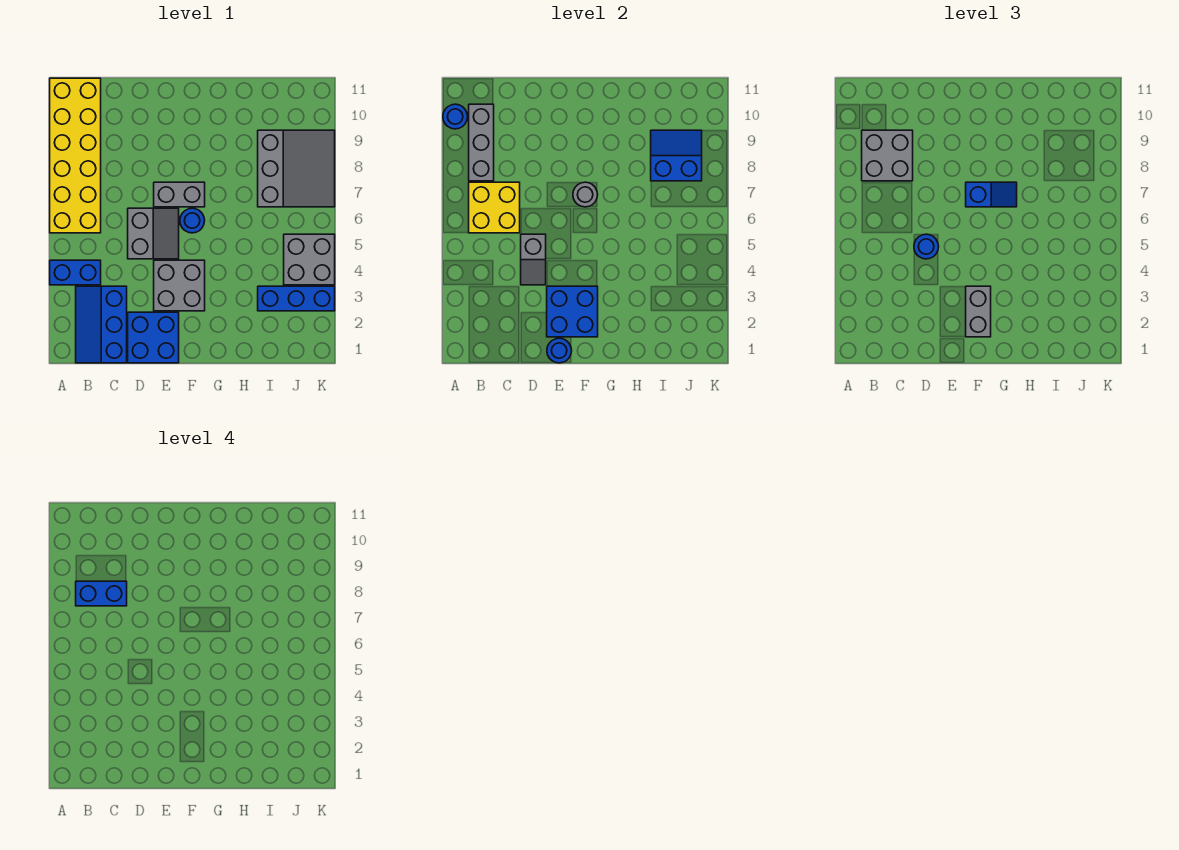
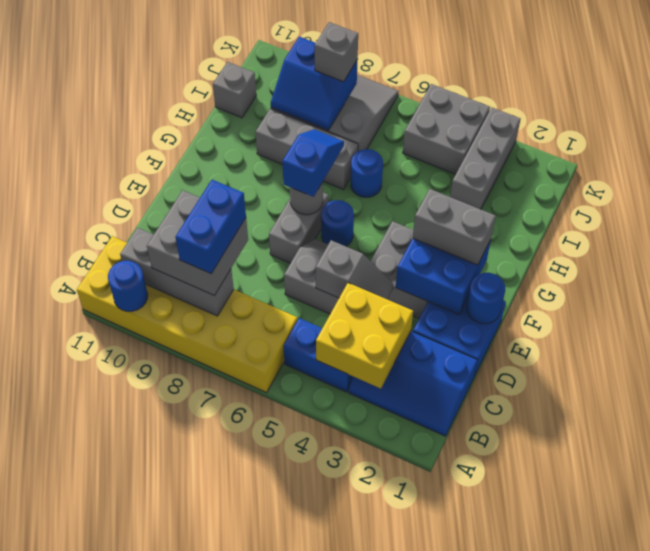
blue brick A4:B4 level 1 -> blue brick B4:B5 level 1
yellow brick B6:C7 level 2 -> yellow brick B3:C4 level 2
blue round brick D5 level 3 -> blue round brick H6 level 1
none -> grey brick H7:H9 level 1
blue brick I3:K3 level 1 -> grey brick I3:K3 level 1
blue slope I8:J9 level 2 top 8 -> blue slope I8:J9 level 2 top J
none -> grey brick I11 level 1
none -> grey brick J8 level 3

